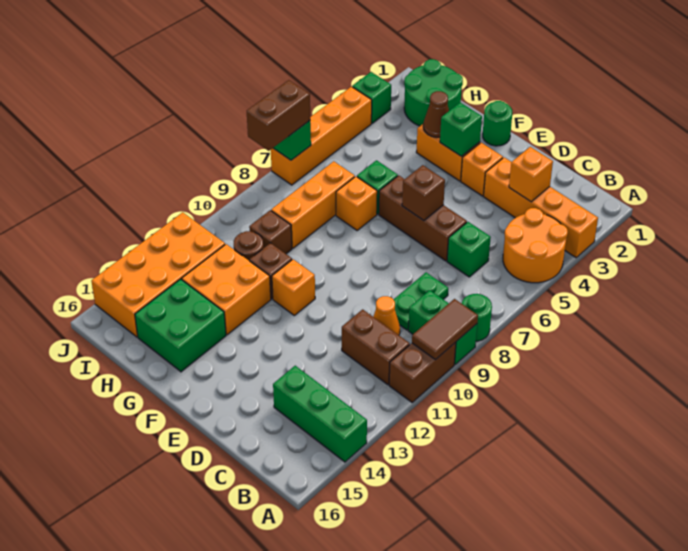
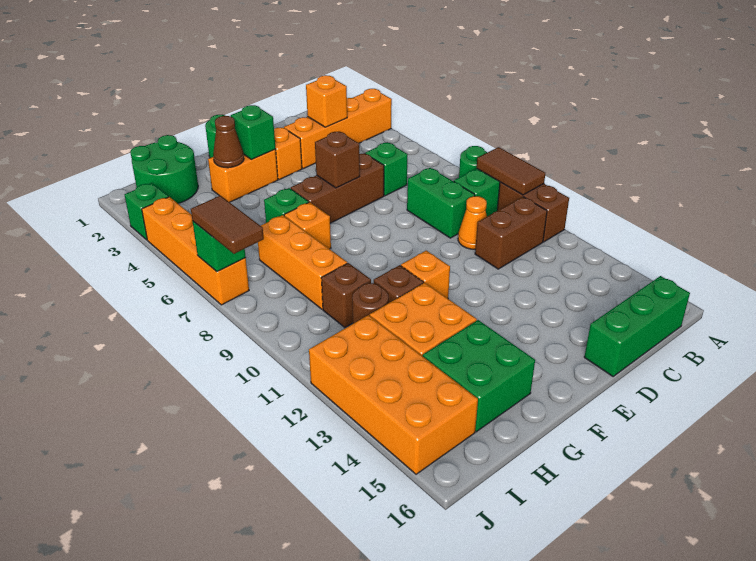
orange round brick A4:B5 level 1 -> none
green brick A14:C14 level 1 -> green brick B16:D16 level 1
green plate C8:C9 level 1 -> green brick C8:C9 level 1
brown brick J7:J8 level 3 -> brown tile J7:J8 level 3

